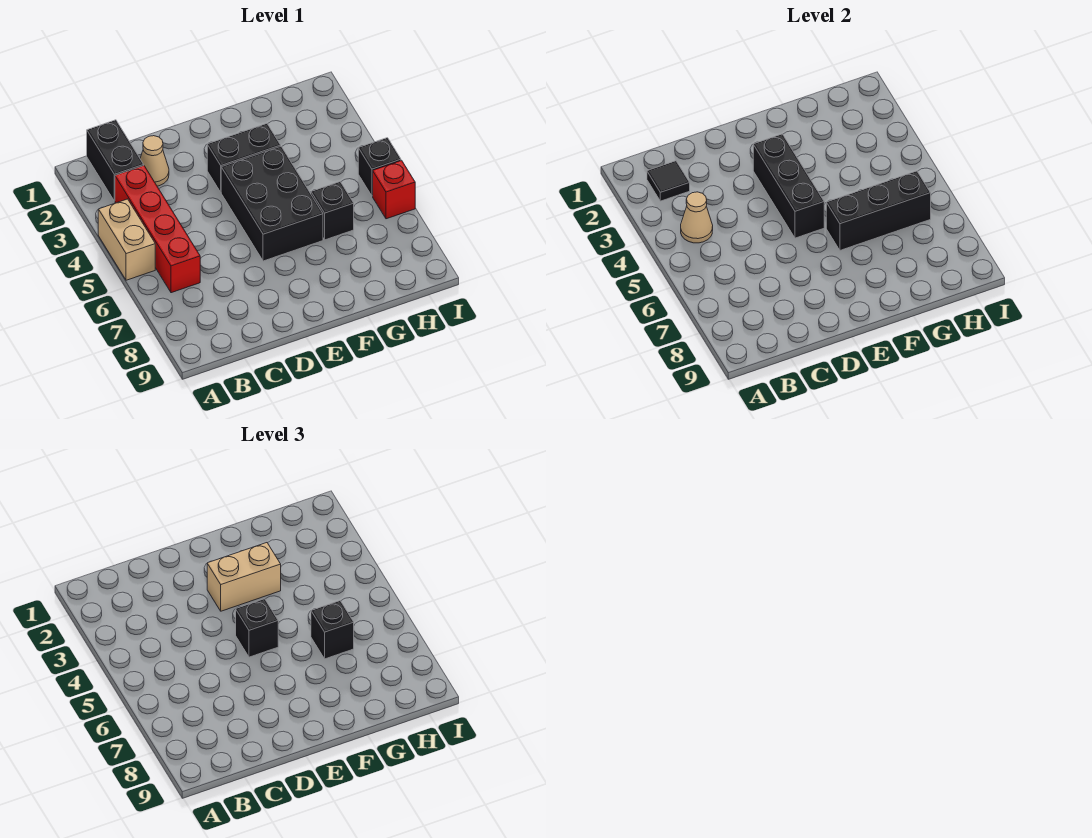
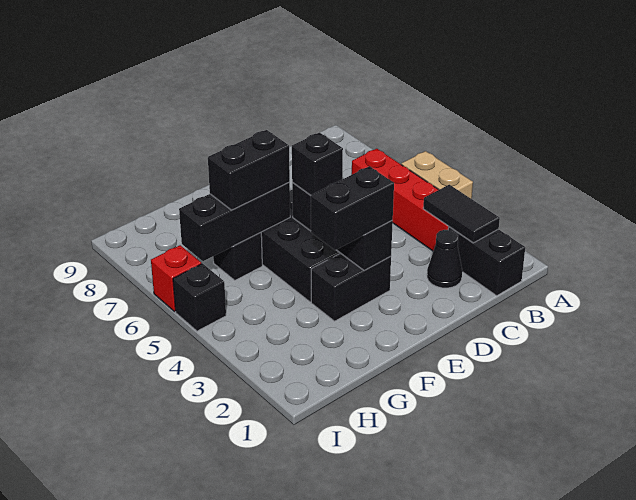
black tile B2 level 2 -> black tile B2:B3 level 2
tan cone B4 level 2 -> none
tan cone C2 level 1 -> black cone C2 level 1
tan brick E3:F3 level 3 -> black brick E3:F3 level 3
black brick G6 level 3 -> black brick F6:G6 level 3

